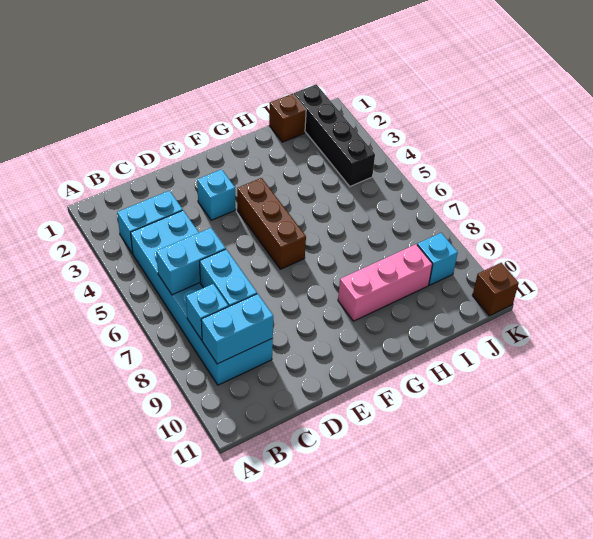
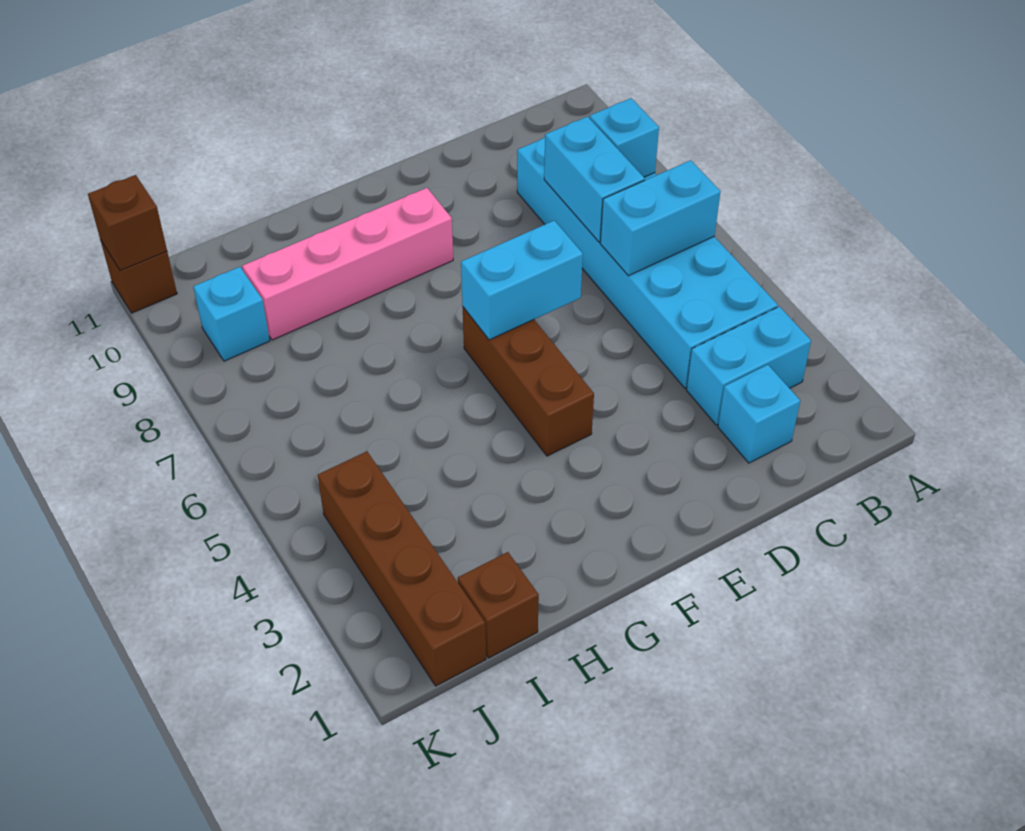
cyan brick B9:C9 level 2 -> cyan brick E6:F6 level 2
cyan brick E3 level 1 -> cyan brick C2 level 1
pink brick G9:I9 level 1 -> pink brick F9:I9 level 1
black brick J1:J4 level 1 -> brown brick J1:J4 level 1
none -> brown brick K11 level 2

